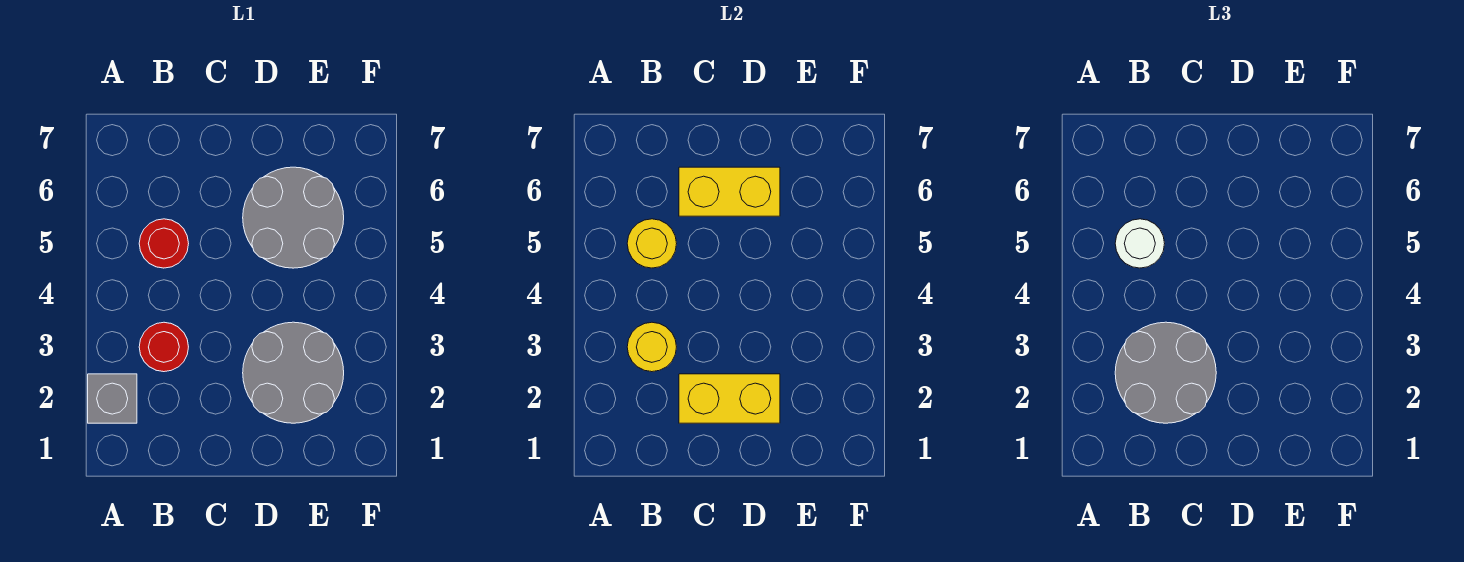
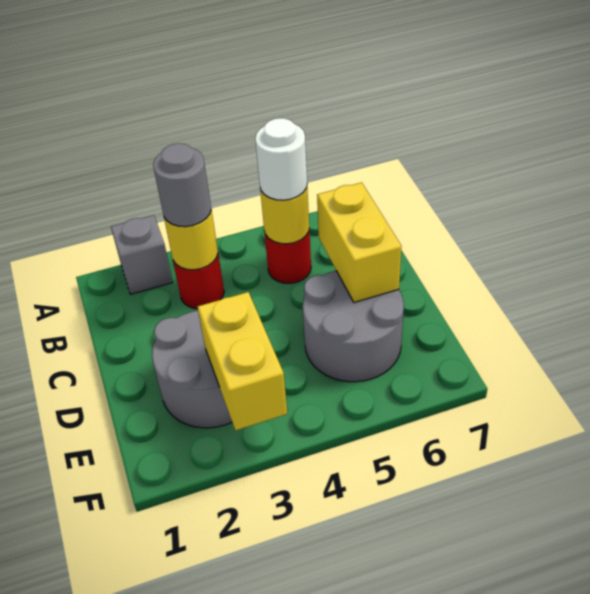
grey round brick B2:C3 level 3 -> grey round brick B3 level 3
yellow brick C2:D2 level 2 -> yellow brick E3:F3 level 2

